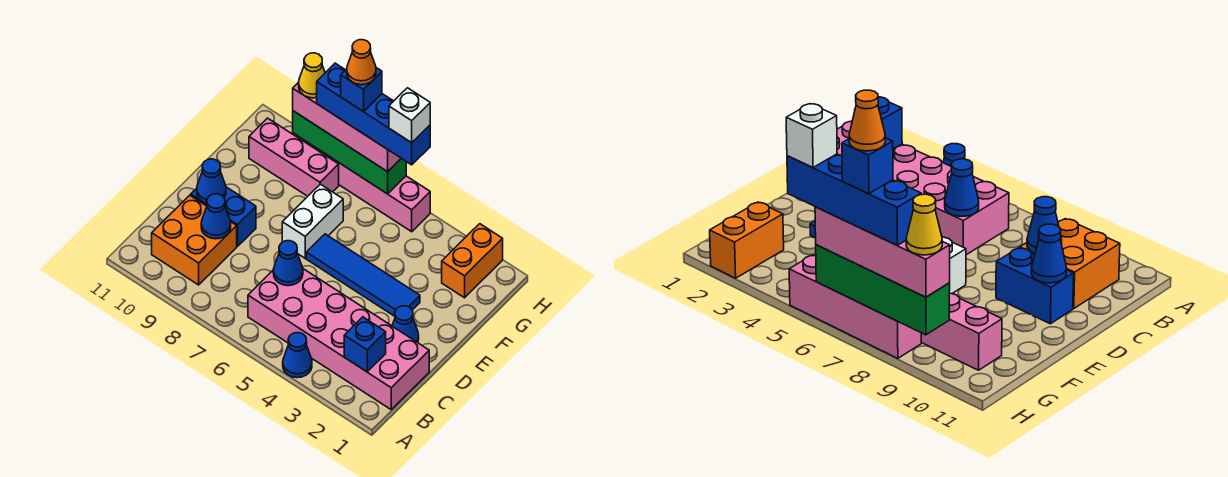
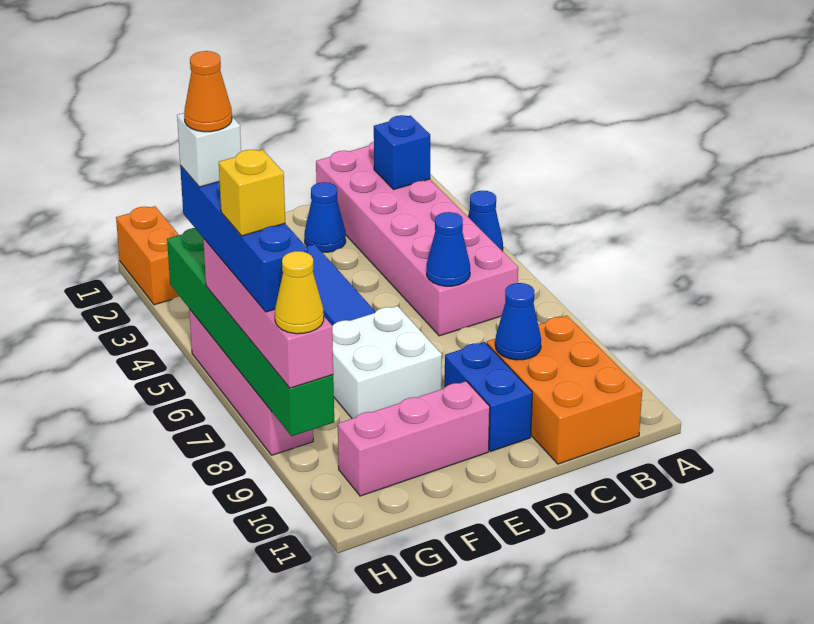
orange brick B9:C10 level 1 -> orange brick B9:C11 level 1
blue cone D10 level 2 -> none
white brick E7:F7 level 1 -> white brick E7:F8 level 1
orange brick G2:H2 level 1 -> orange brick H1:H2 level 1
pink brick G8:G10 level 1 -> pink brick E10:G10 level 1
green brick H6:H9 level 2 -> green brick H4:H9 level 2
blue brick H7 level 5 -> yellow brick H7 level 5
orange cone H7 level 6 -> orange cone H5 level 6

